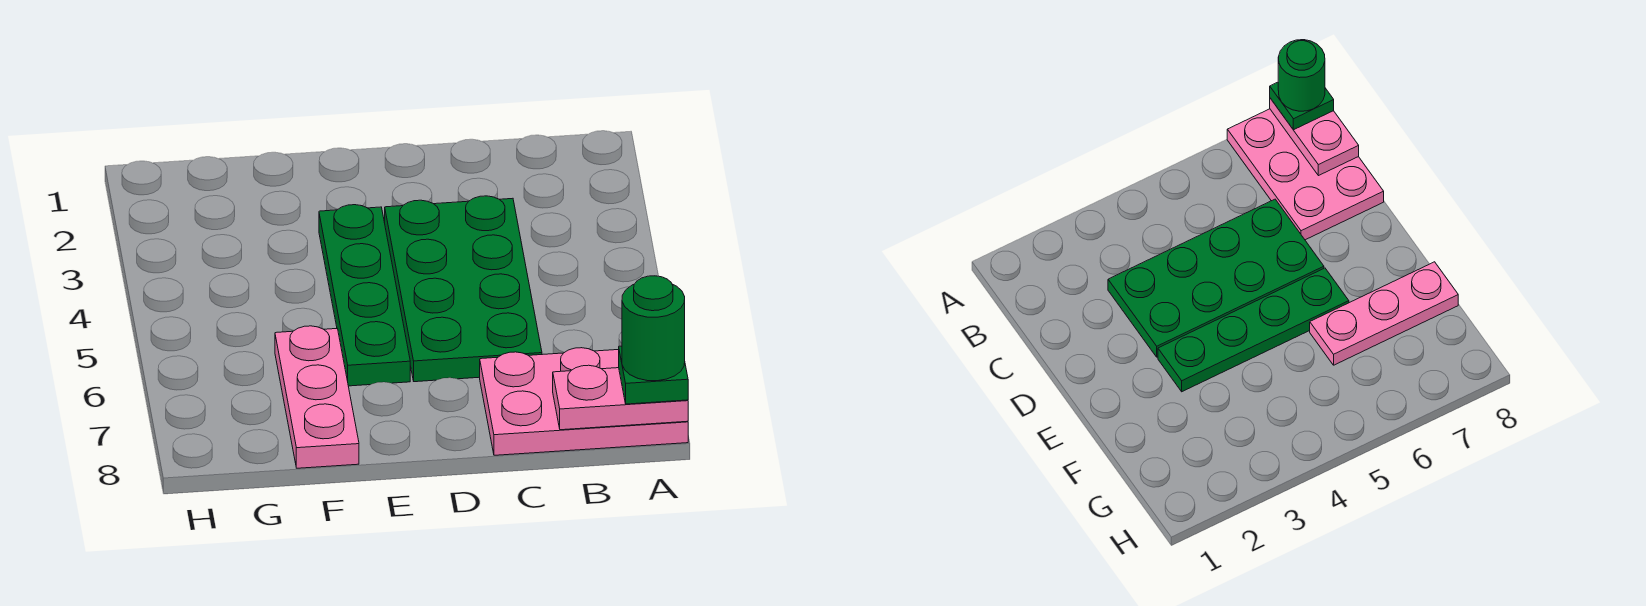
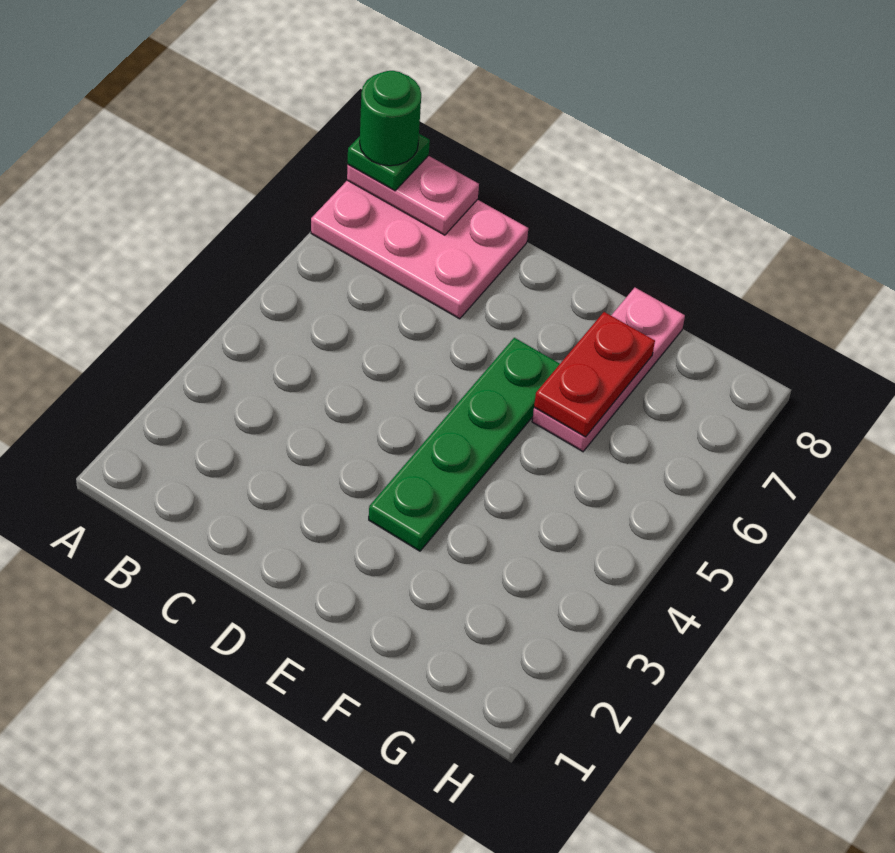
green plate C3:D6 level 1 -> none
none -> red plate F6:F7 level 2

